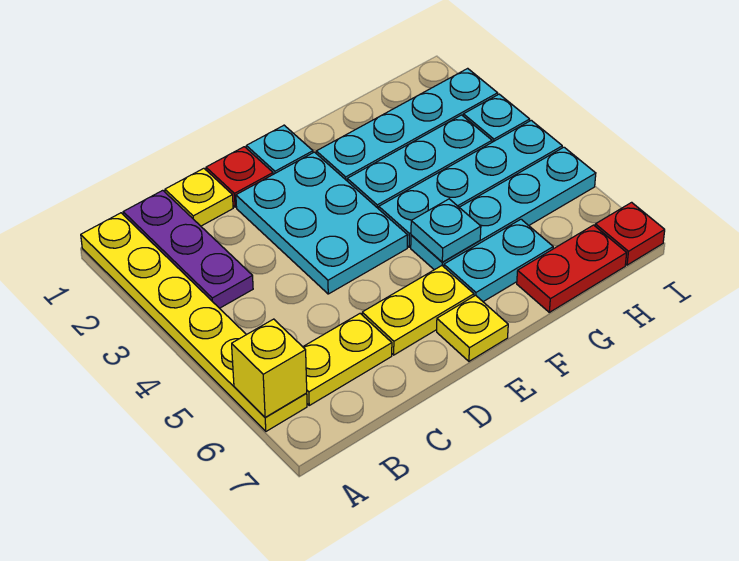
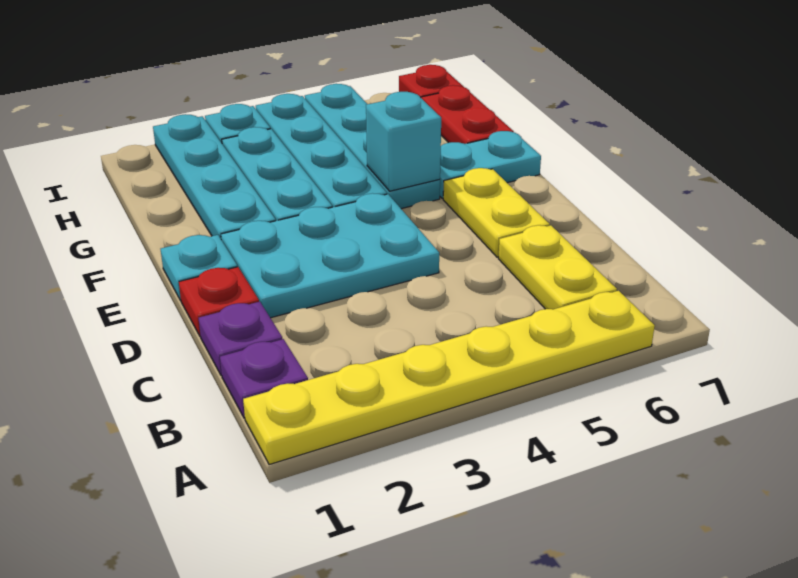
yellow brick A6 level 2 -> none
purple plate B1:B3 level 1 -> purple plate B1 level 1
yellow plate C1 level 1 -> purple plate C1 level 1
yellow plate E7 level 1 -> none
cyan plate F5 level 2 -> cyan brick F5 level 2
cyan plate F6:G6 level 1 -> cyan plate F6:F7 level 1

